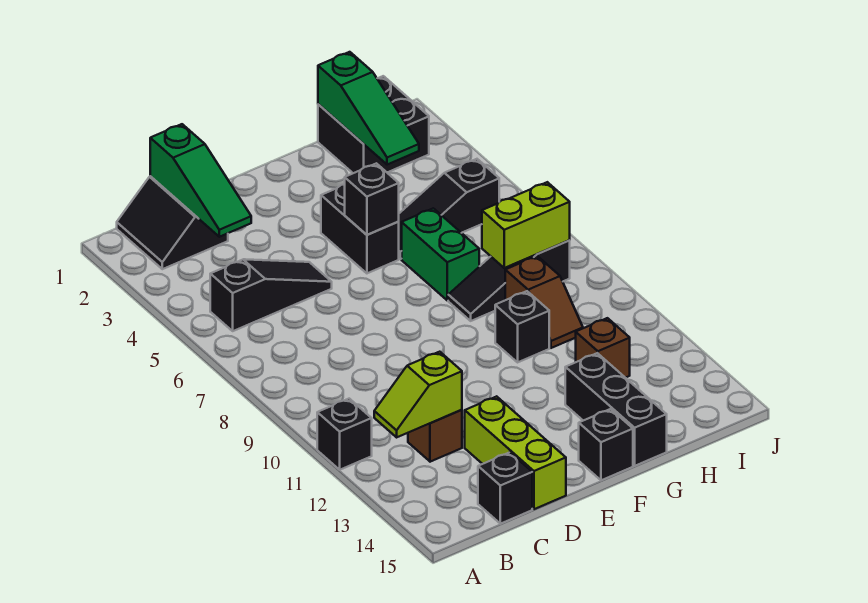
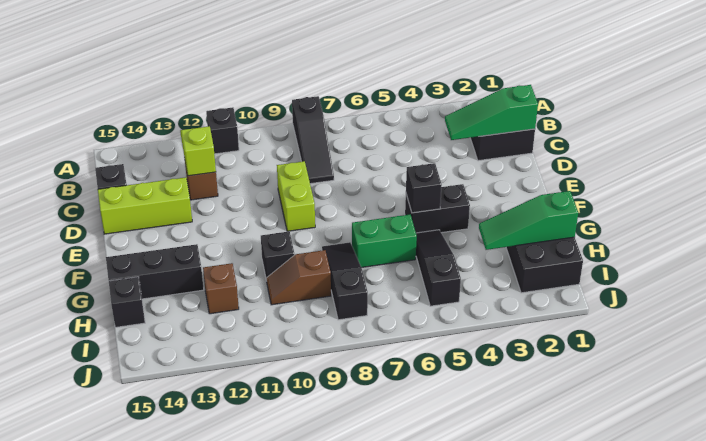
black slope B5:D5 level 1 top B -> black slope A8:C8 level 1 top A
black brick F15 level 1 -> black brick H15 level 1
lime brick H8:I8 level 2 -> lime brick D9:E9 level 1

